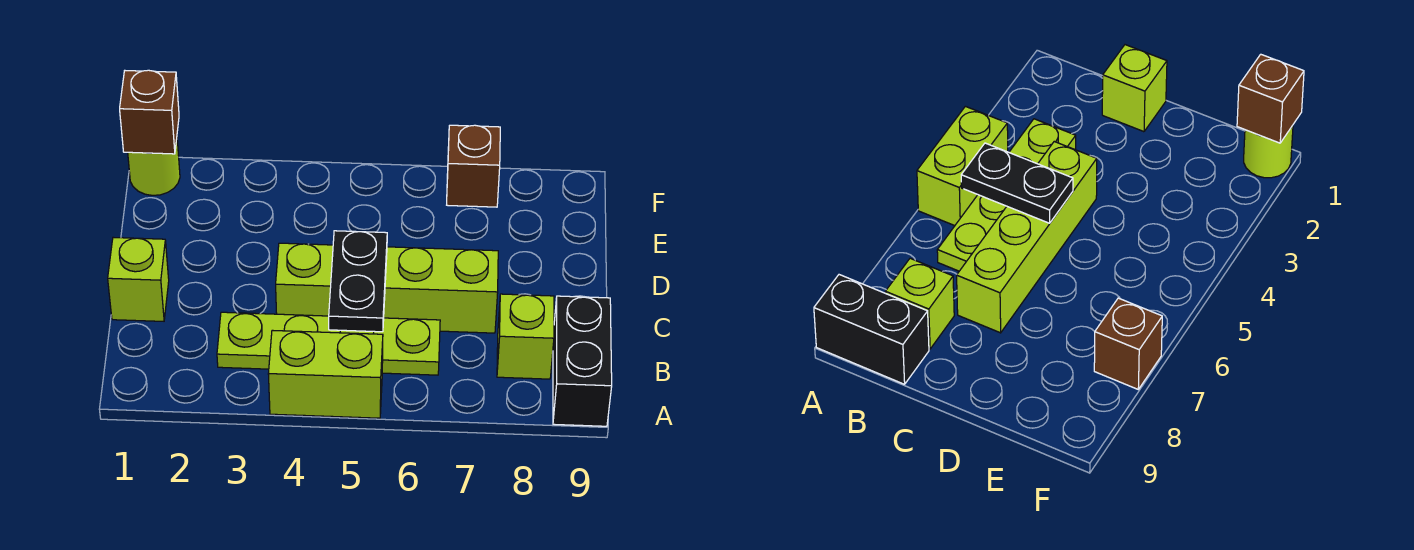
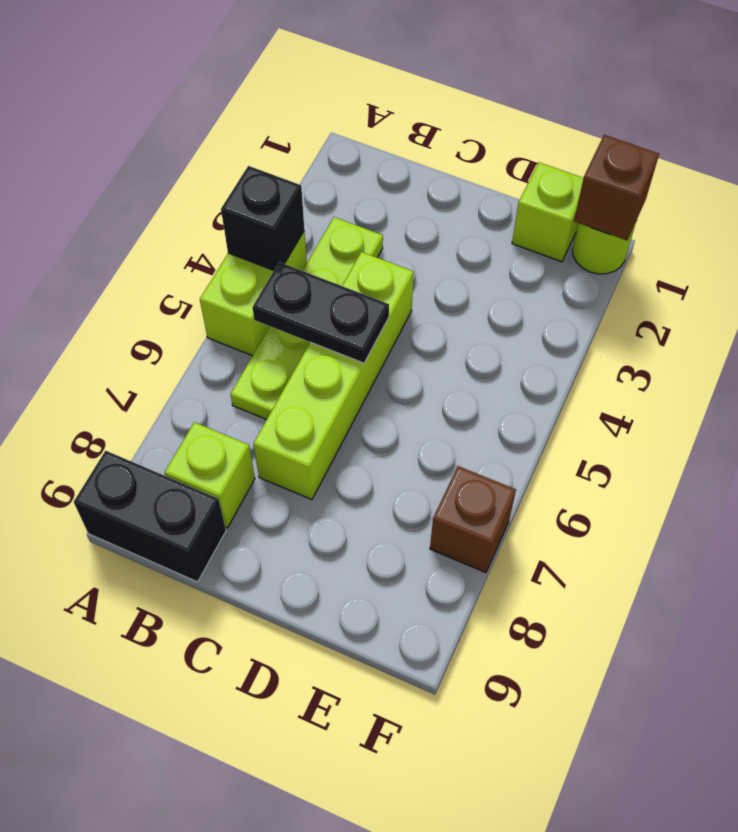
none -> black brick A4 level 2
lime brick C1 level 1 -> lime brick E1 level 1

